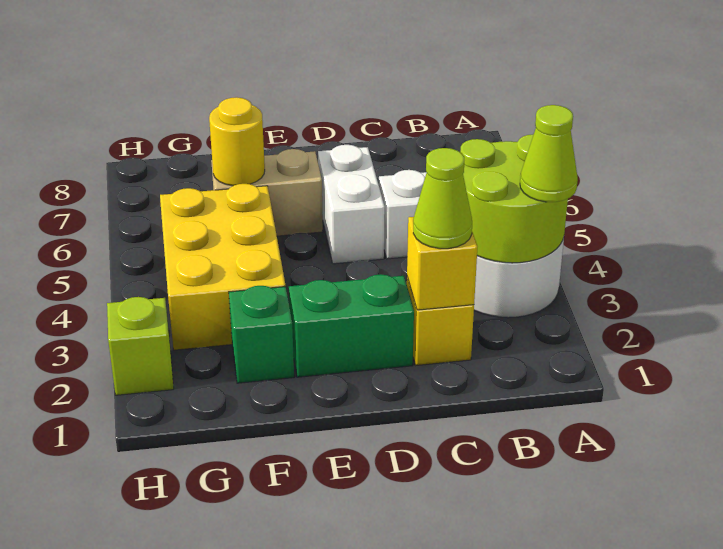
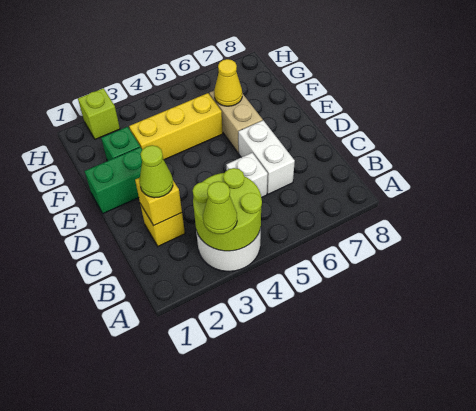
green brick D2:E2 level 1 -> green brick E1:E2 level 1
white brick D5:D6 level 1 -> white brick C6:D6 level 1
yellow brick F3:G5 level 1 -> yellow brick F3:F5 level 1
yellow round brick F6 level 2 -> yellow cone F6 level 2

